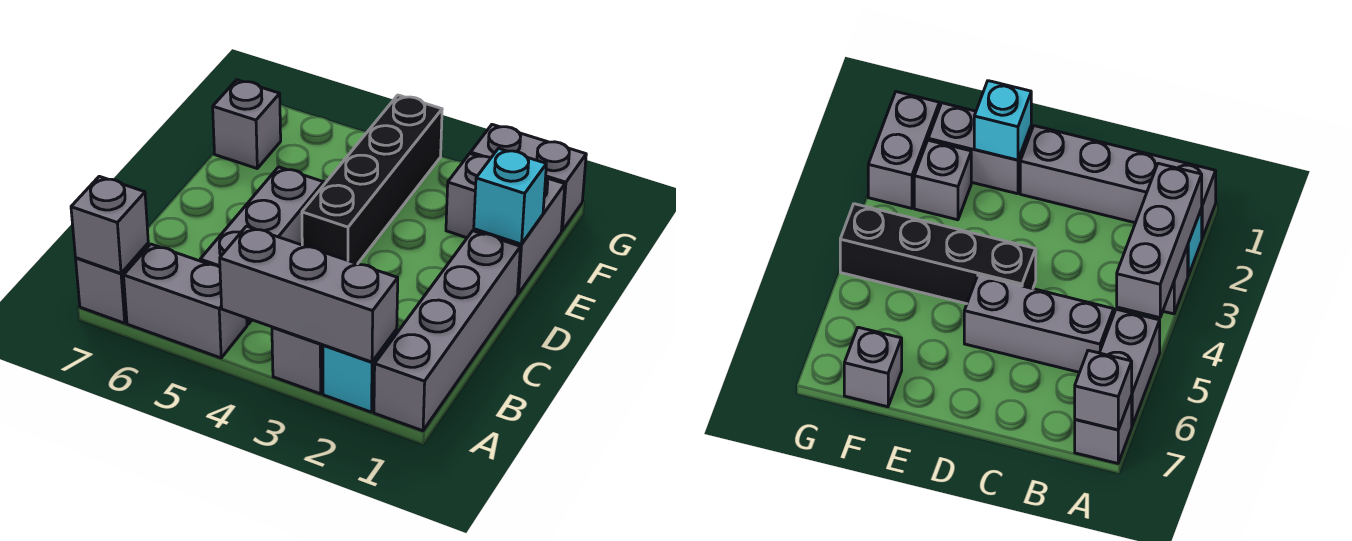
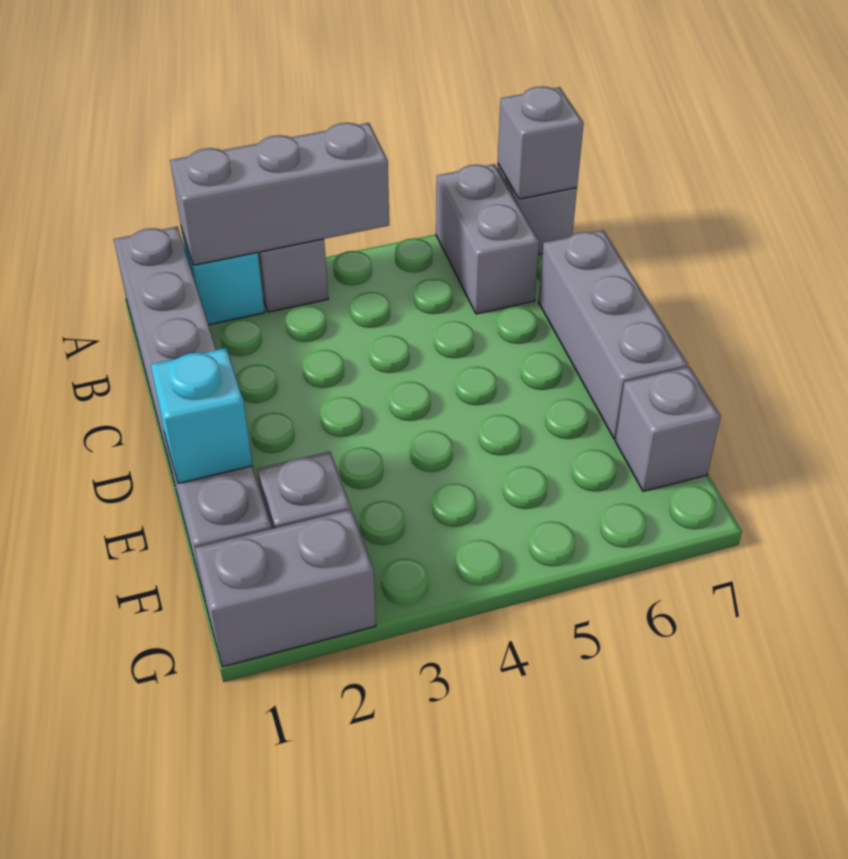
grey brick A5:A6 level 1 -> grey brick A6:B6 level 1
grey brick B5:D5 level 1 -> grey brick C7:E7 level 1
black brick D4:G4 level 1 -> none

